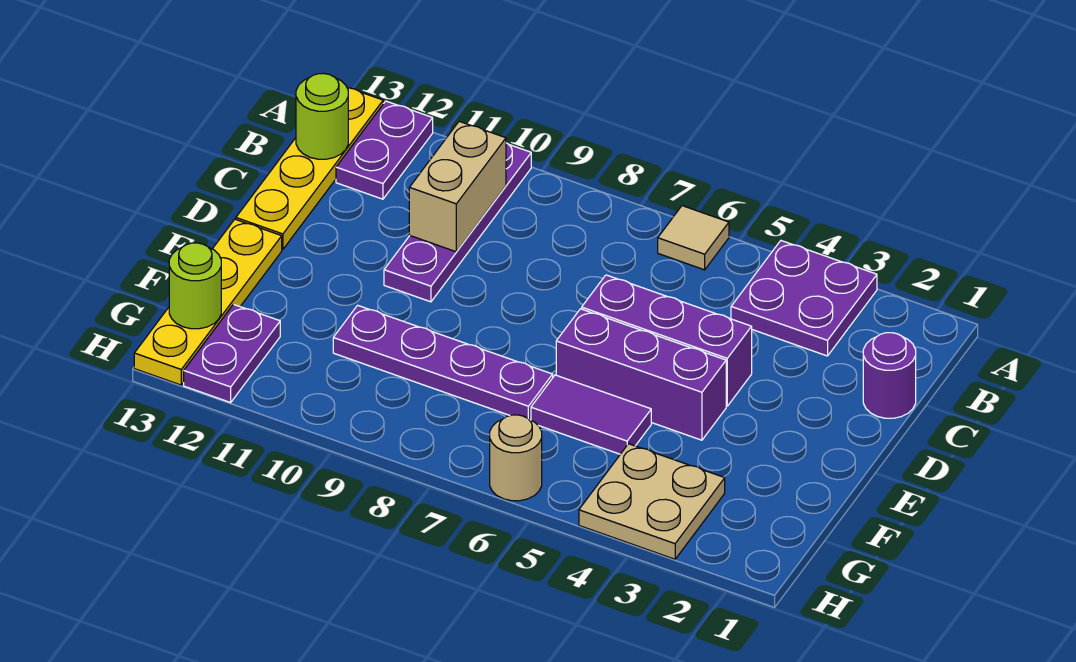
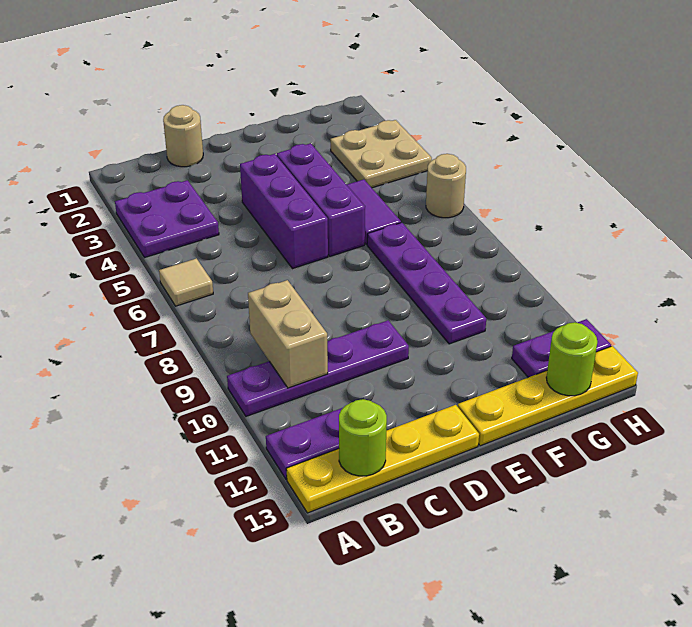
tan brick B10:C10 level 2 -> tan brick B9:B10 level 2
purple round brick C1 level 1 -> tan round brick C1 level 1

